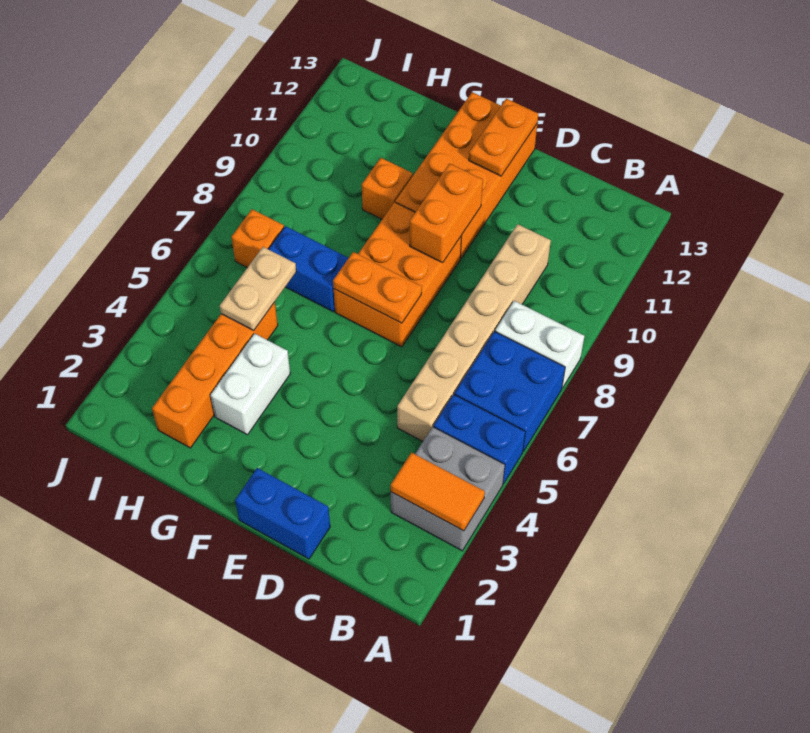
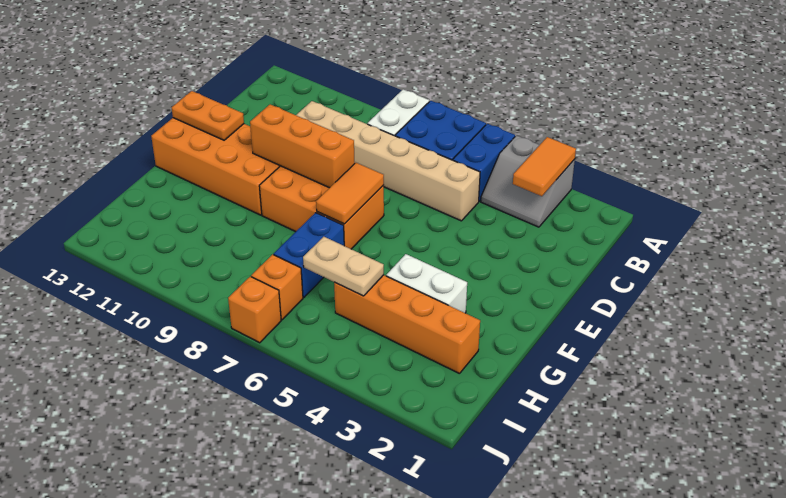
grey brick A3:B4 level 1 -> grey slope A3:B4 level 1 top A
blue brick D1:E1 level 1 -> none
orange plate E7:F7 level 2 -> orange tile E7:F7 level 2
orange brick E9:E10 level 2 -> orange brick E8:E10 level 2
orange brick G10 level 1 -> orange brick J7 level 1

